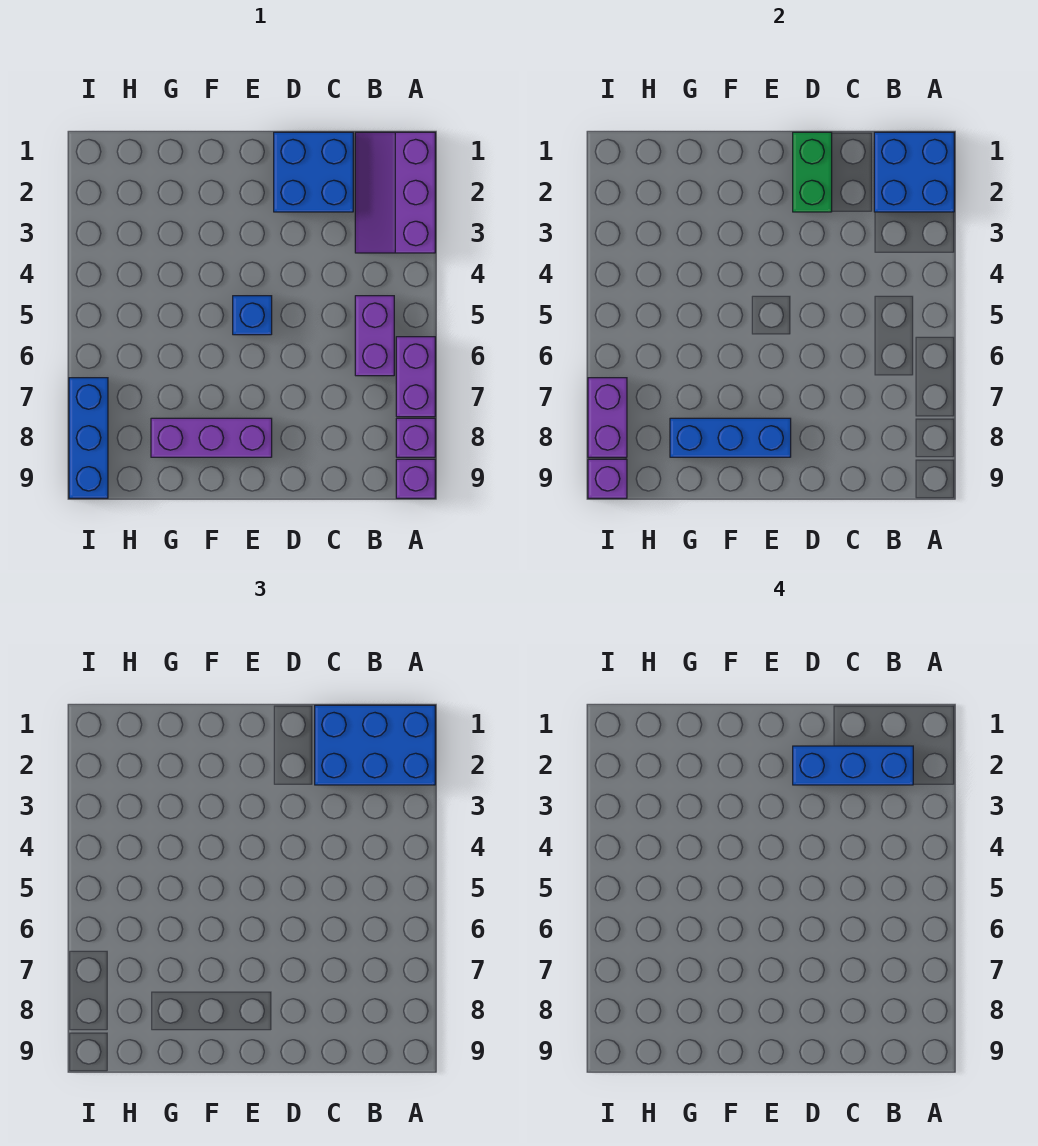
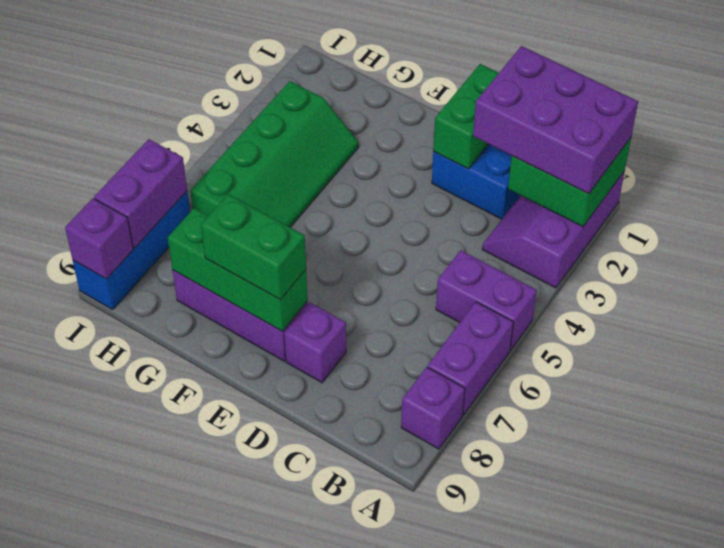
blue brick A1:B2 level 2 -> green brick A1:B2 level 2
blue brick A1:C2 level 3 -> purple brick A1:C2 level 3
purple brick A9 level 1 -> purple brick D8 level 1
blue brick B2:D2 level 4 -> none
purple brick B5:B6 level 1 -> purple brick A5:B5 level 1
blue brick E5 level 1 -> none
blue brick E8:G8 level 2 -> green brick E8:G8 level 2
none -> green brick E8:F8 level 3
none -> green slope G3:H6 level 1 top H

